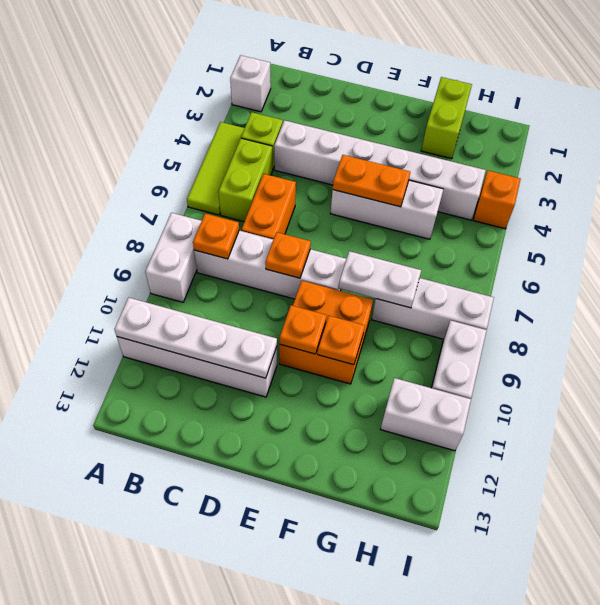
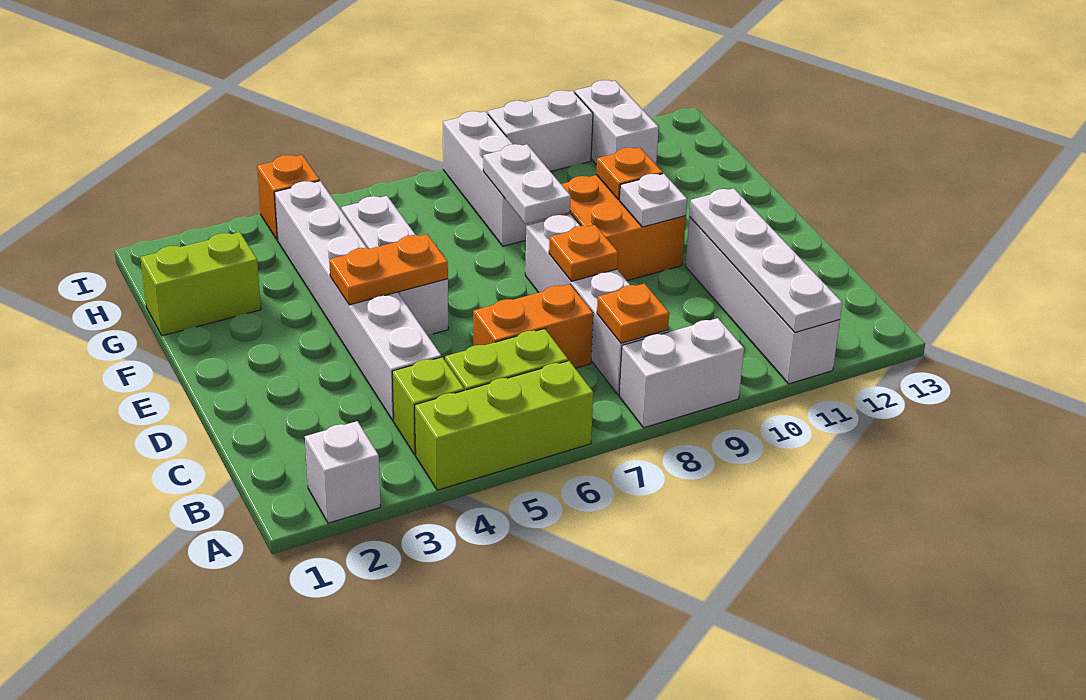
lime tile A4:A6 level 1 -> lime brick A4:A6 level 1
orange plate E5:F5 level 2 -> orange plate E4:E5 level 2
orange plate E10 level 2 -> white plate E10 level 2

